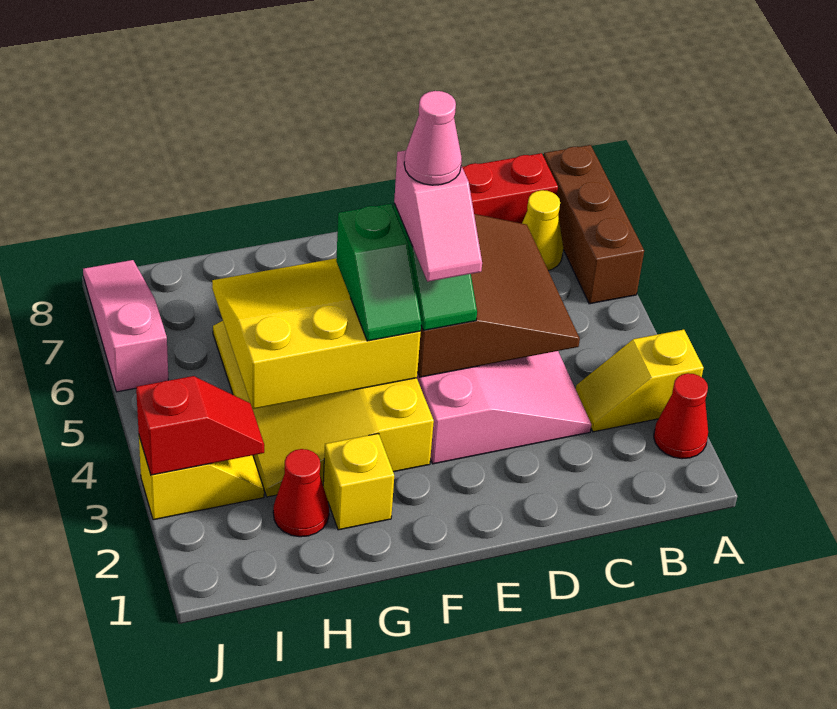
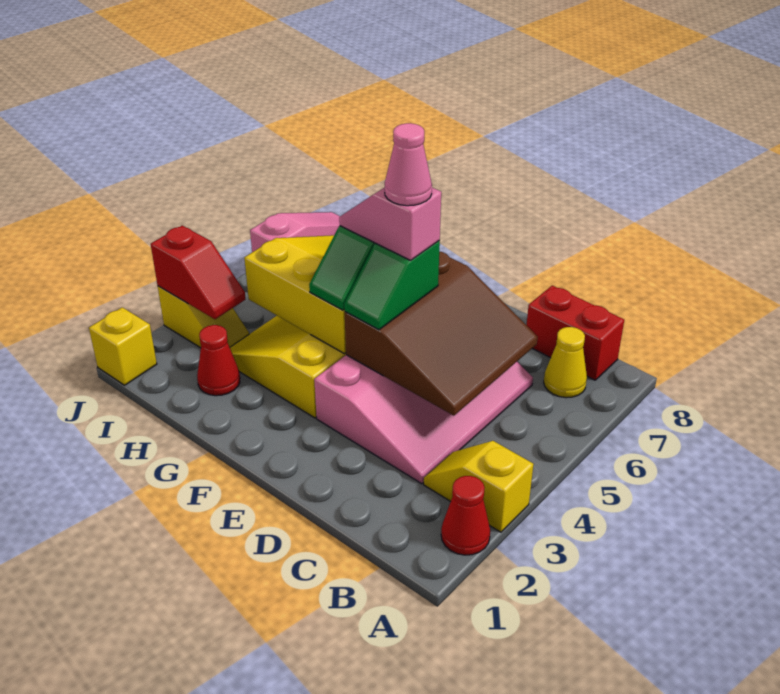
brown brick A6:A8 level 1 -> none
pink slope E4:E5 level 4 top 5 -> pink slope E5:F5 level 4 top E
yellow brick G2 level 1 -> yellow brick J1 level 1

